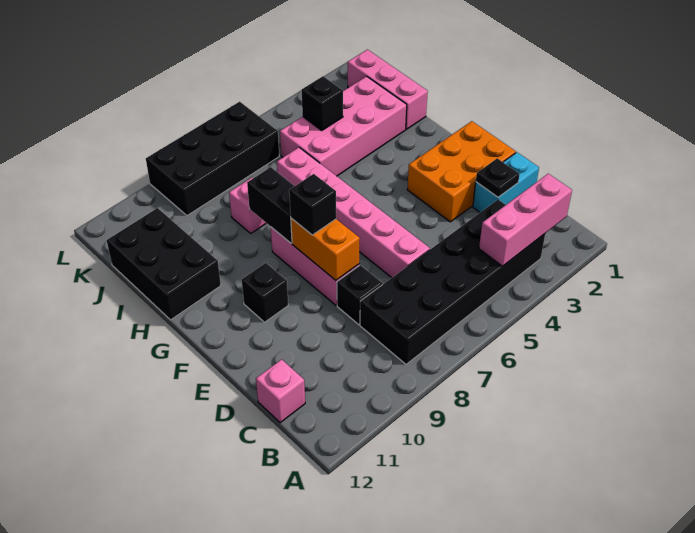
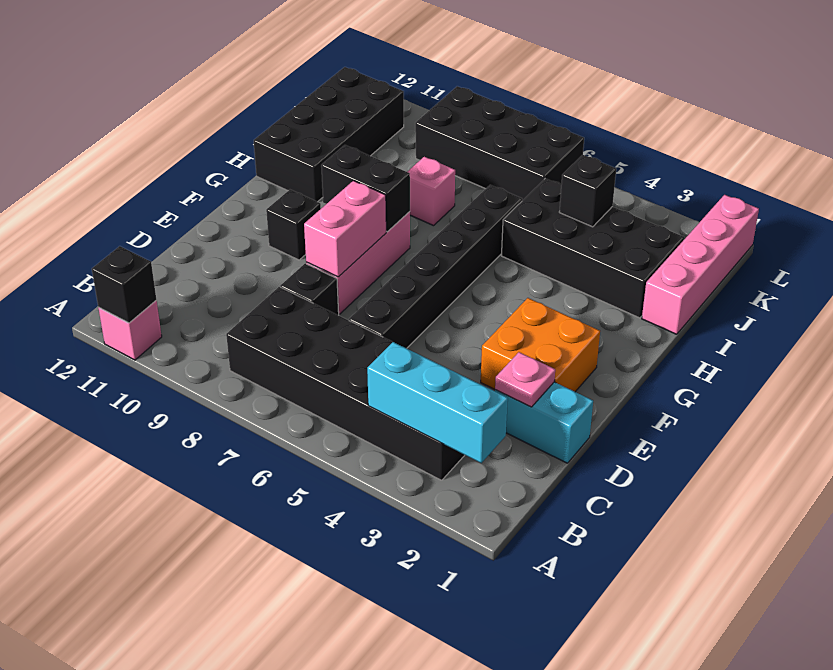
pink brick B2:B4 level 2 -> cyan brick B2:B4 level 2
pink brick C12 level 1 -> pink brick A11 level 1
black plate D2 level 2 -> pink plate D2 level 2
pink brick D6:I6 level 1 -> black brick D6:I6 level 1
orange brick E1:F3 level 1 -> orange brick E2:F3 level 1
orange brick E8:F8 level 2 -> pink brick E8:F8 level 2
black brick F8 level 3 -> black brick A11 level 2
black brick G8:H8 level 2 -> black brick G8:G9 level 2
black brick H11:J12 level 1 -> black brick H11:K12 level 1
pink brick I1:K1 level 1 -> pink brick I1:L1 level 1
pink brick I2:J5 level 1 -> black brick I2:J5 level 1

